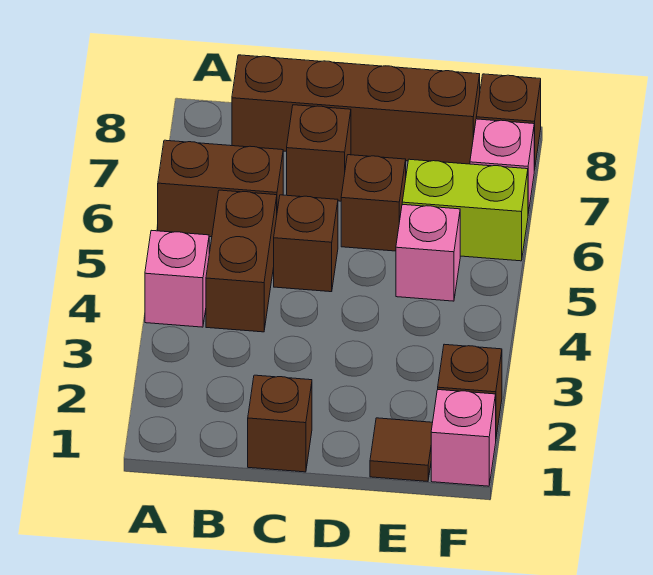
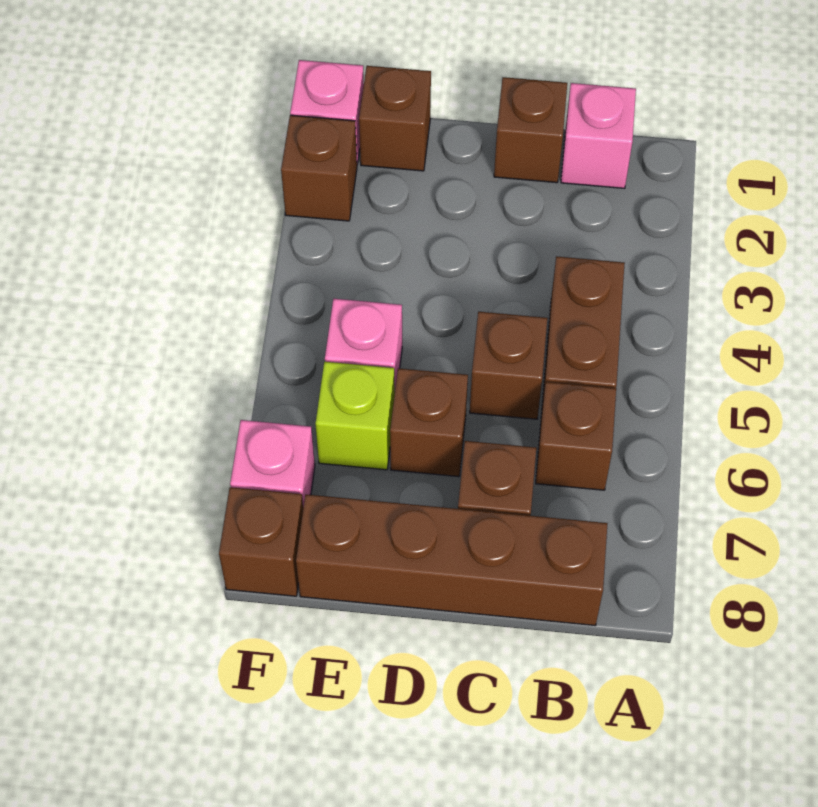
pink brick A4 level 1 -> pink brick B1 level 1
brown brick A6:B6 level 1 -> brown brick B6 level 1
brown tile E1 level 1 -> brown brick E1 level 1
lime brick E6:F6 level 1 -> lime brick E6 level 1

